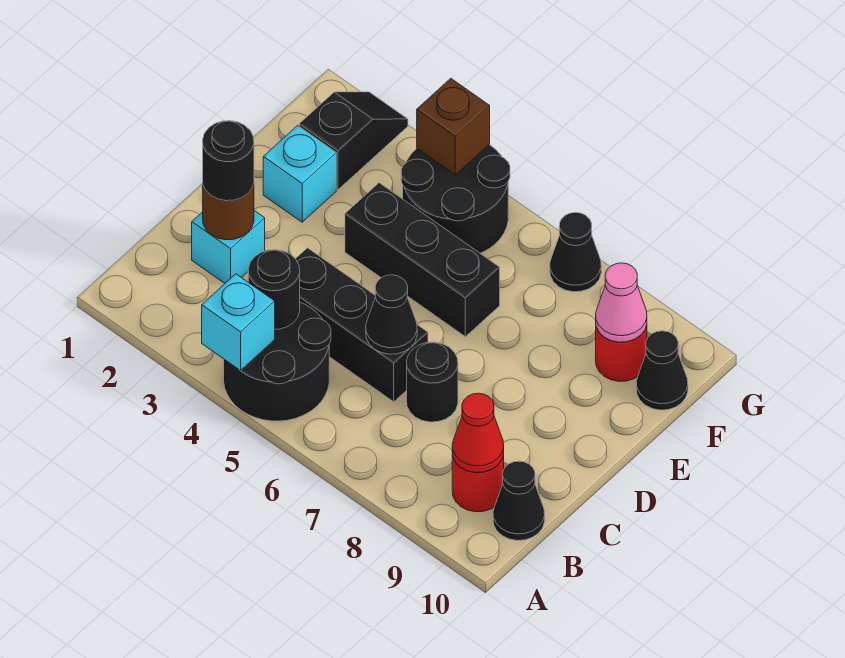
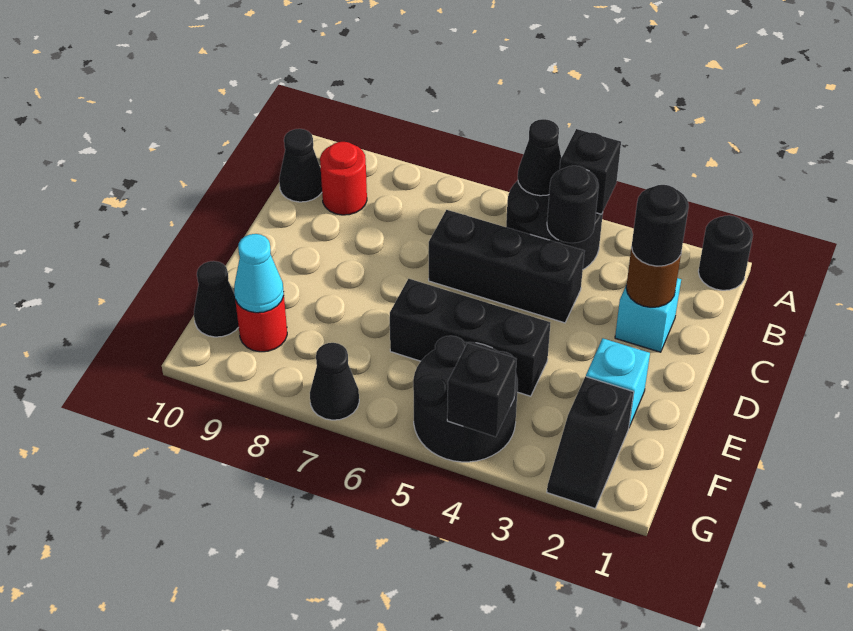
cyan brick A4 level 2 -> black brick A4 level 2
red cone B9 level 2 -> none
black cone C6 level 2 -> black cone A5 level 2
black round brick C7 level 1 -> black round brick A1 level 1
pink cone F9 level 2 -> cyan cone F9 level 2
brown brick G4 level 2 -> black brick G4 level 2

